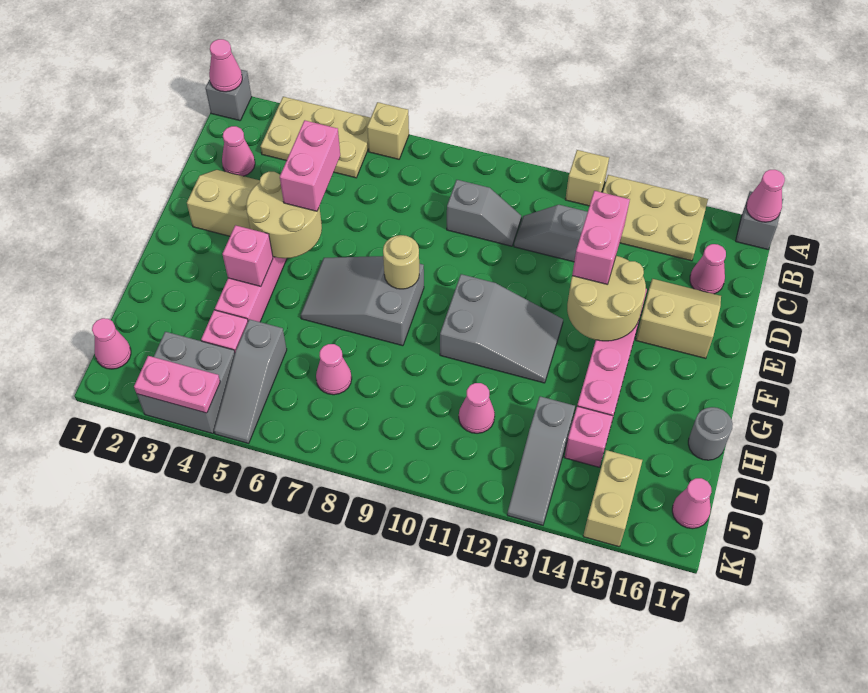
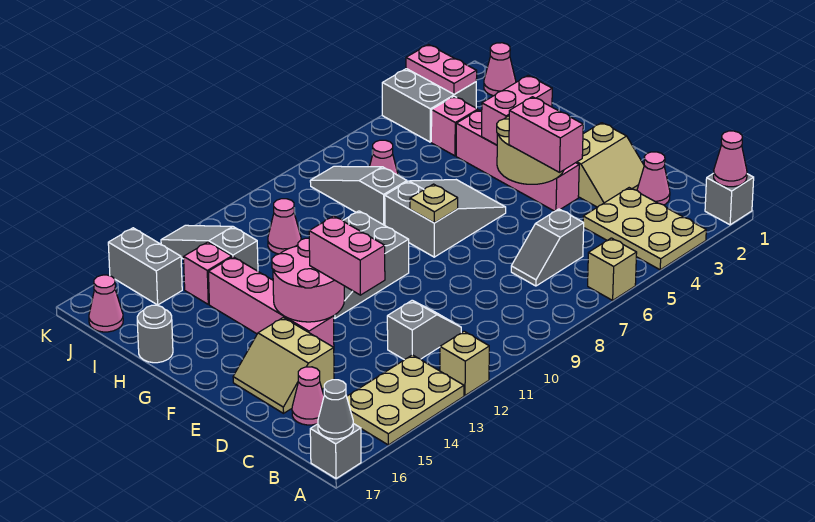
tan plate A3:B5 level 1 -> tan plate A3:C4 level 1
pink cone A17 level 2 -> grey cone A17 level 2
grey slope C9:C10 level 1 top 9 -> grey slope C6:C7 level 1 top 6
tan slope D15:E16 level 1 top E -> tan slope D15:E16 level 1 top 15
tan round brick E13:F14 level 2 -> pink round brick E13:F14 level 2
tan round brick F8 level 2 -> tan plate F8 level 2
pink brick G4 level 2 -> pink brick G3:G4 level 2
grey slope I5:K5 level 1 top I -> grey slope H8:J8 level 1 top H
tan brick J15:K15 level 1 -> grey brick J15:K15 level 1
pink plate K3:K4 level 2 -> pink plate J3:K3 level 2

